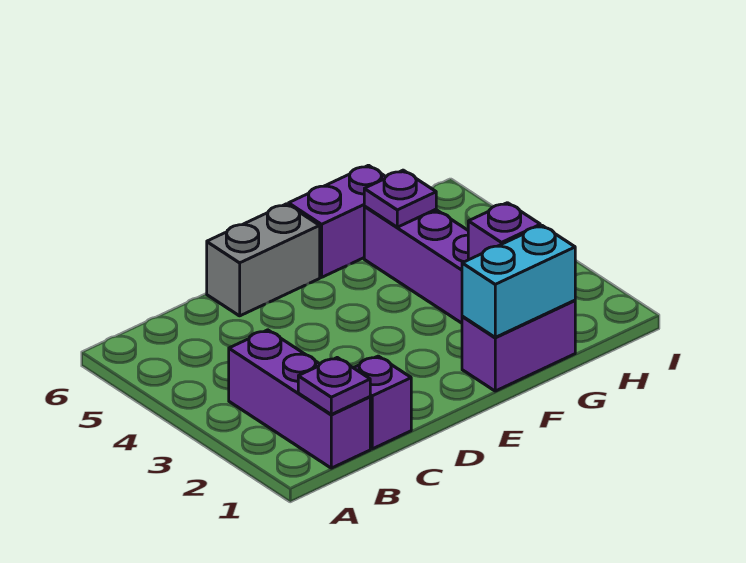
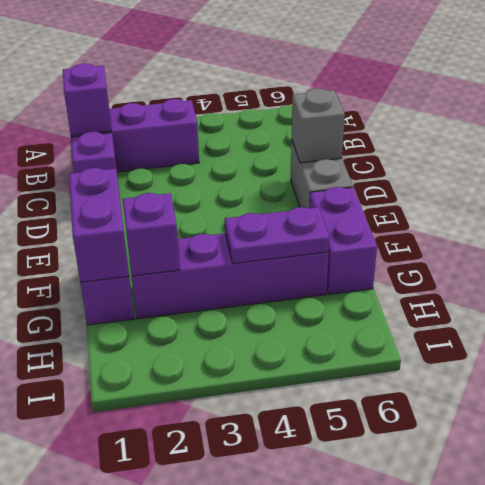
purple plate B1 level 2 -> purple brick B1 level 2
none -> grey brick D6 level 2
cyan brick F1:G1 level 2 -> purple brick F1:G1 level 2
purple plate G5 level 2 -> purple plate G4:G5 level 2

